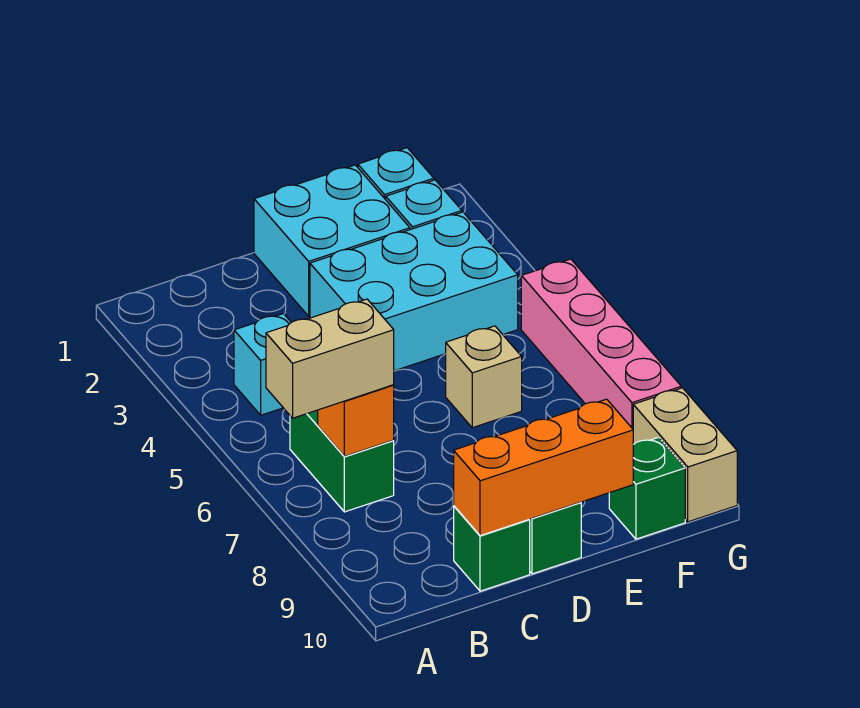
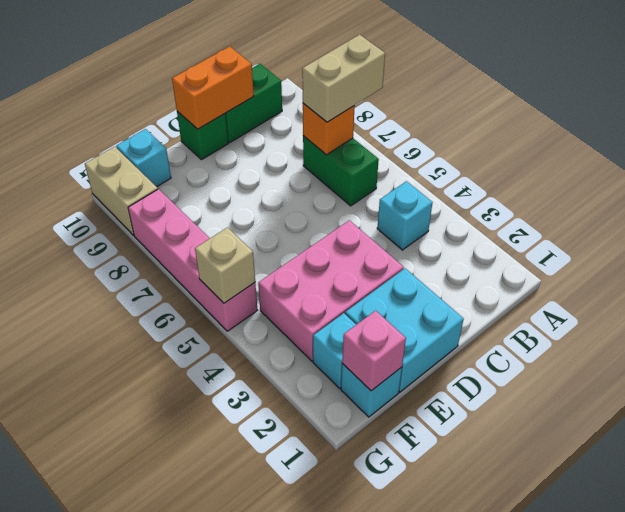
green brick C10 level 1 -> green brick B10:C10 level 1
orange brick C10:E10 level 2 -> orange brick C10:D10 level 2
cyan brick D3:F4 level 1 -> pink brick D3:F4 level 1
tan brick E6 level 1 -> tan brick G5 level 2
none -> pink brick F1 level 2
green brick F10 level 1 -> cyan brick F10 level 1

